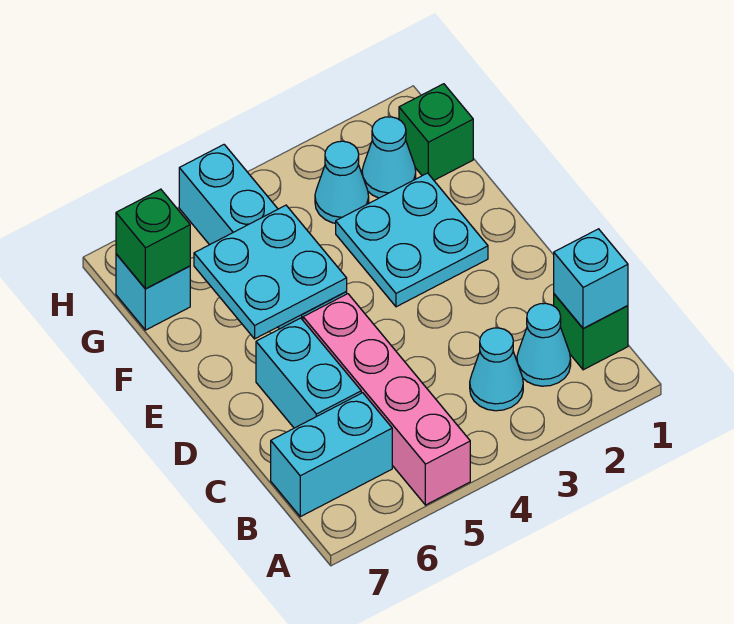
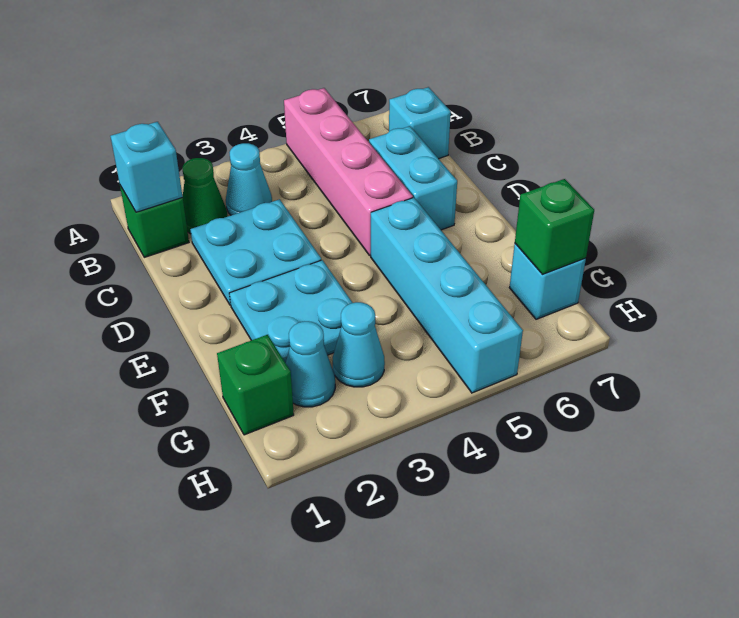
cyan cone B2 level 1 -> green cone B2 level 1
cyan brick B6:B7 level 1 -> cyan brick B7 level 1
cyan plate E5:F6 level 2 -> cyan plate C2:D3 level 1

